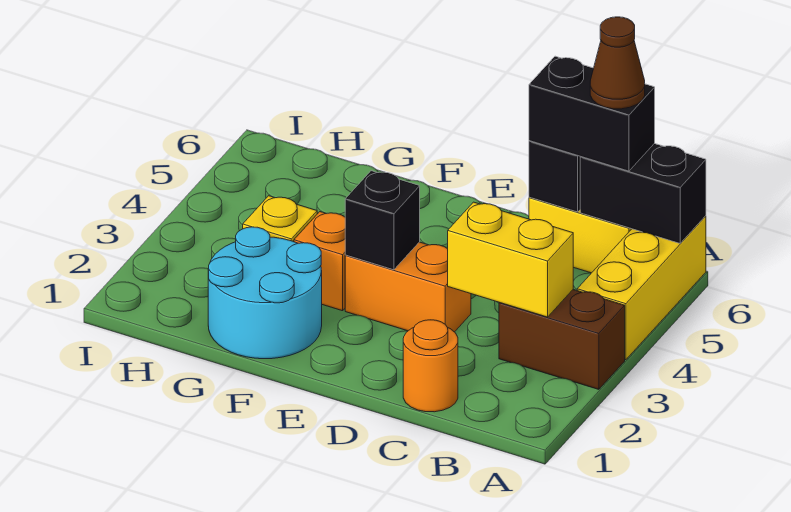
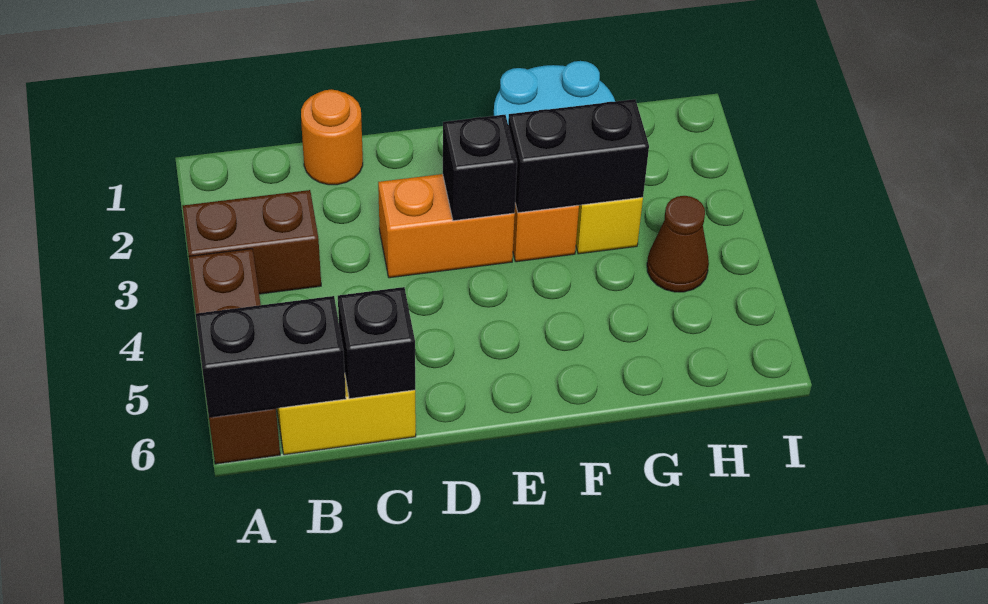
yellow brick A4:A6 level 1 -> brown brick A4:A6 level 1
yellow brick B3:C3 level 2 -> none
black brick B6:C6 level 3 -> black brick F3:G3 level 2
brown cone B6 level 4 -> brown cone H4 level 1

